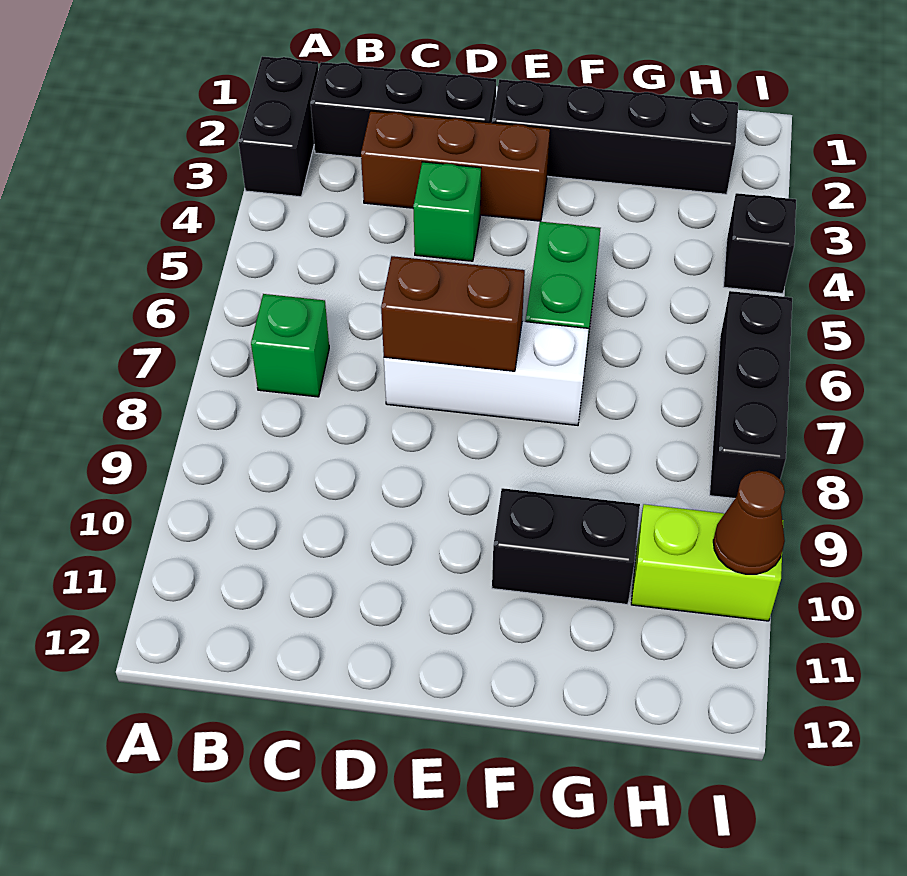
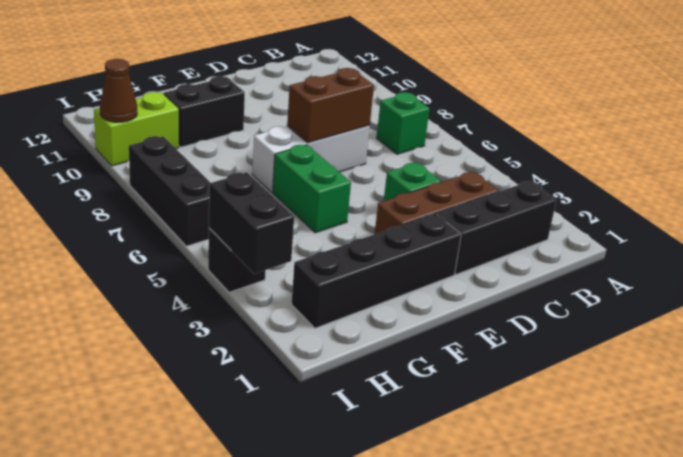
black brick A2:A3 level 1 -> black brick I3:I4 level 2

